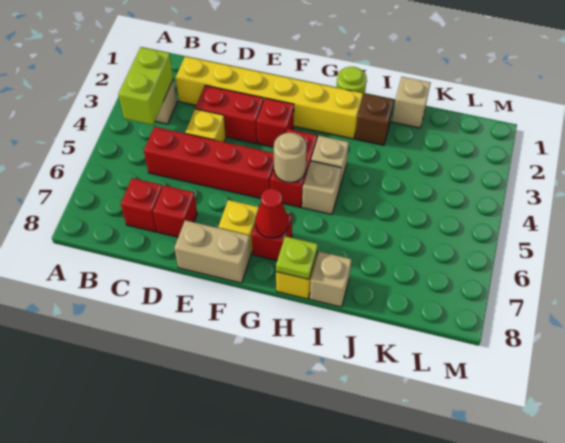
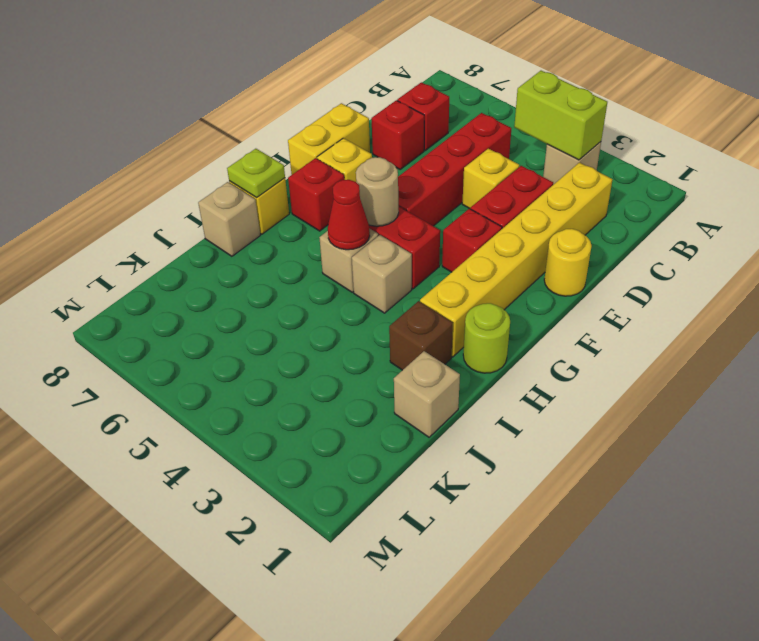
none -> yellow round brick E1 level 1
tan brick E8:F8 level 1 -> yellow brick E8:F8 level 1
red cone G7 level 2 -> red cone H5 level 2

